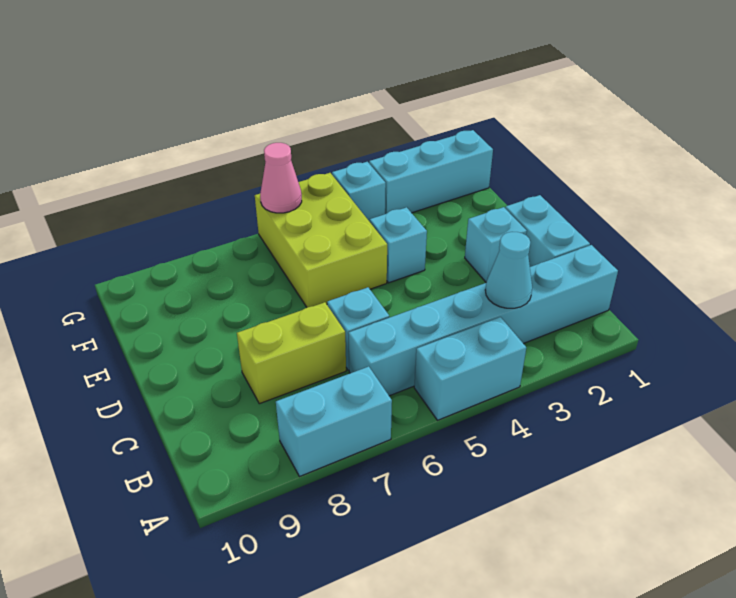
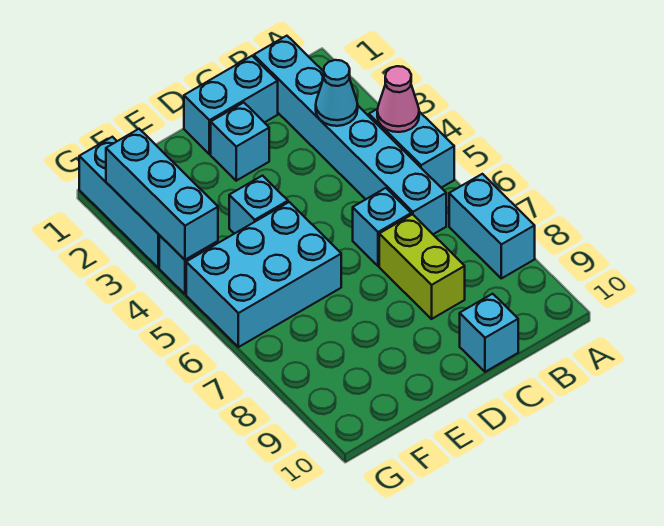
none -> cyan brick C10 level 1
lime brick E5:G6 level 1 -> cyan brick E5:G6 level 1
none -> cyan brick G2:G4 level 2
pink cone G6 level 2 -> pink cone A4 level 2

